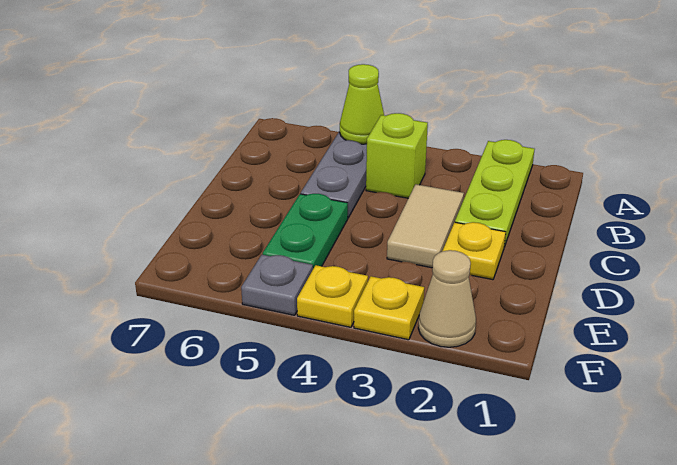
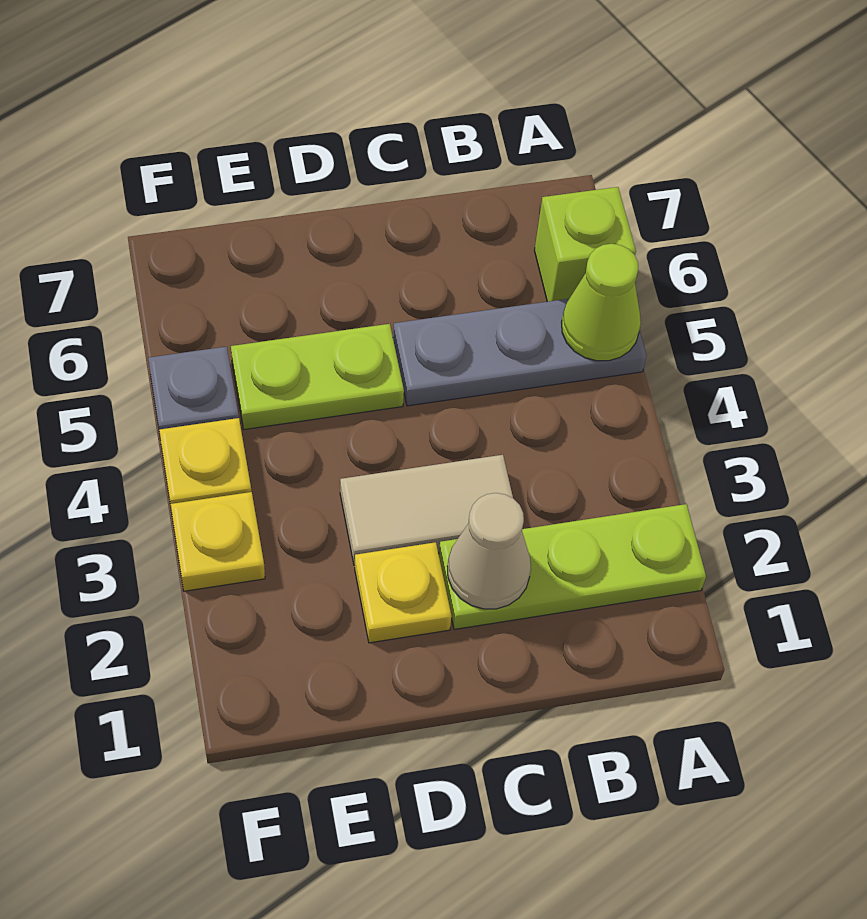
lime brick B4 level 1 -> lime brick A6 level 1
green plate D5:E5 level 1 -> lime plate D5:E5 level 1
tan cone F2 level 1 -> tan cone C2 level 2

